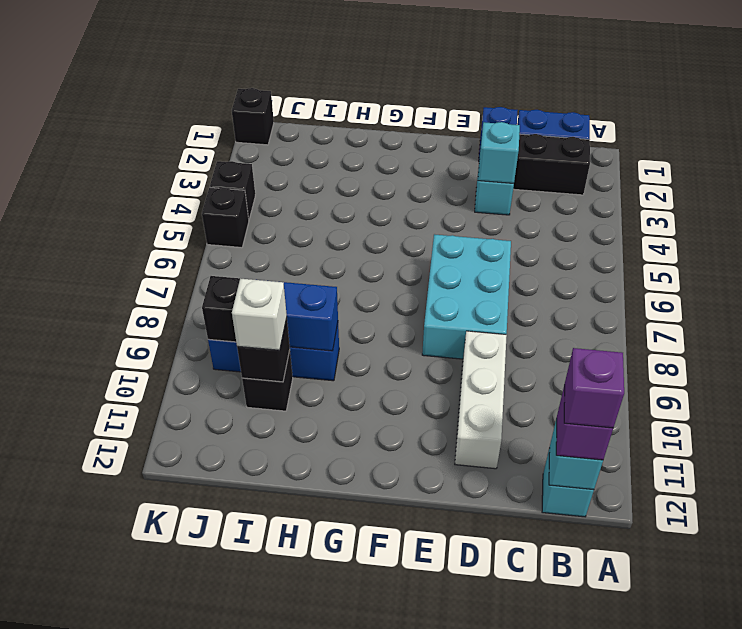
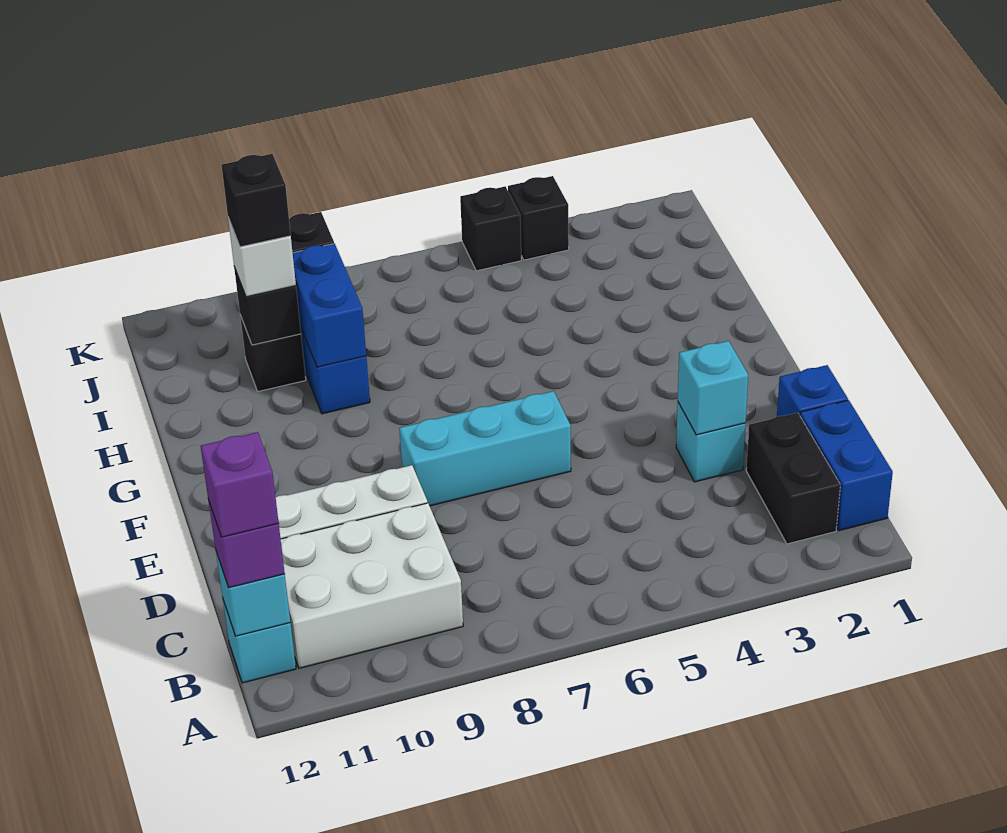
none -> white brick B9:C11 level 1
cyan brick D6:E8 level 1 -> cyan brick E6:E8 level 1
black brick K1 level 1 -> black brick I10 level 4

